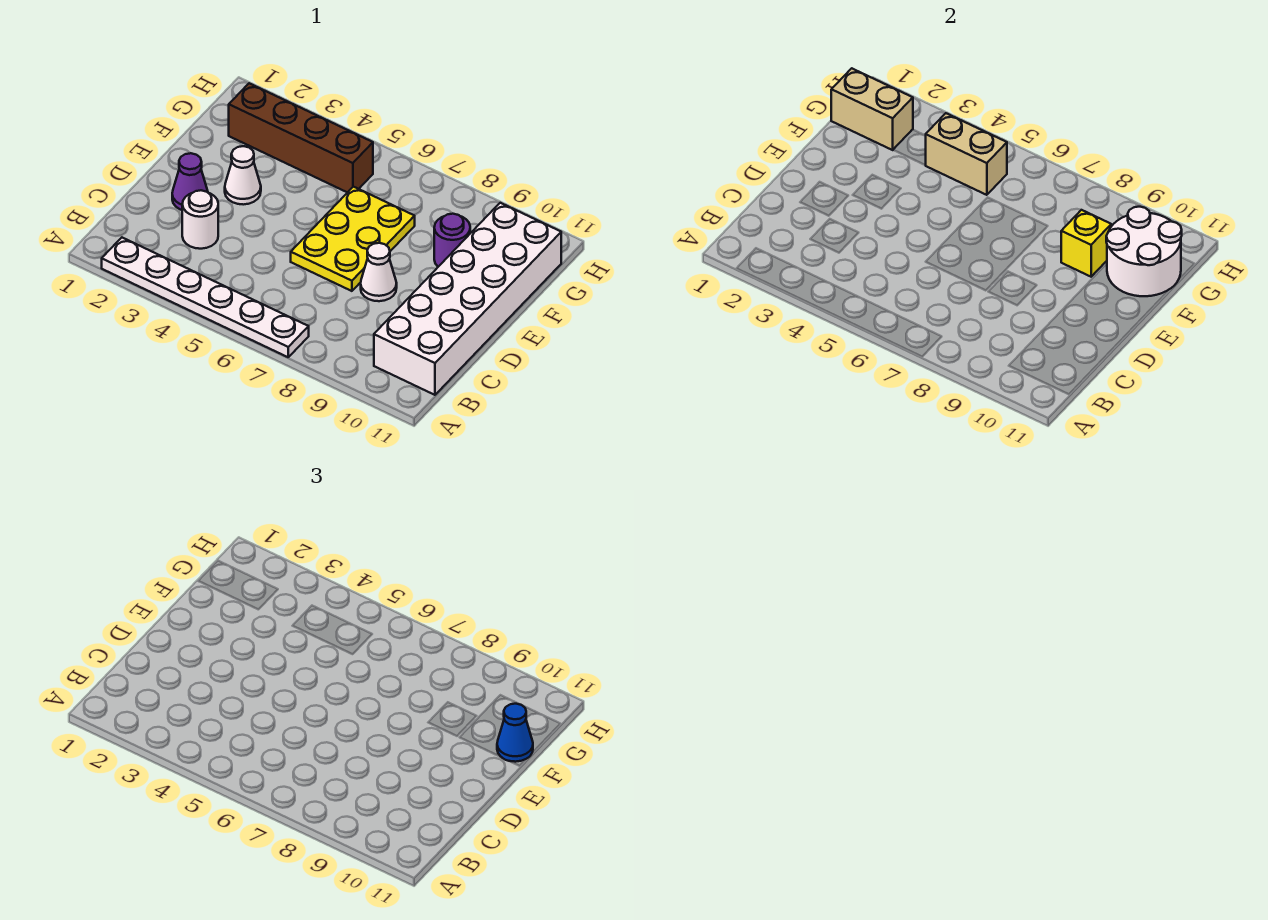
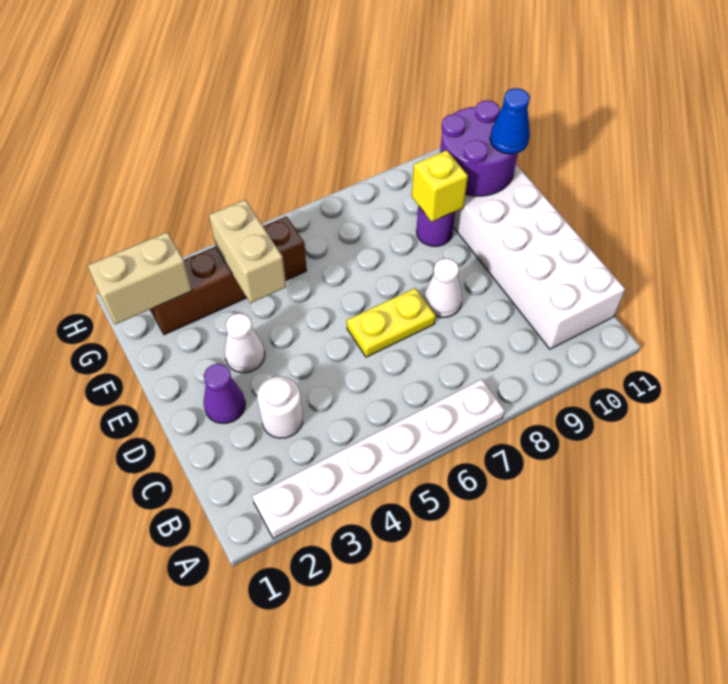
yellow plate D6:F7 level 1 -> yellow plate D6:D7 level 1
white round brick F10:G11 level 2 -> purple round brick F10:G11 level 2
tan brick G4:G5 level 2 -> tan brick F4:G4 level 2

